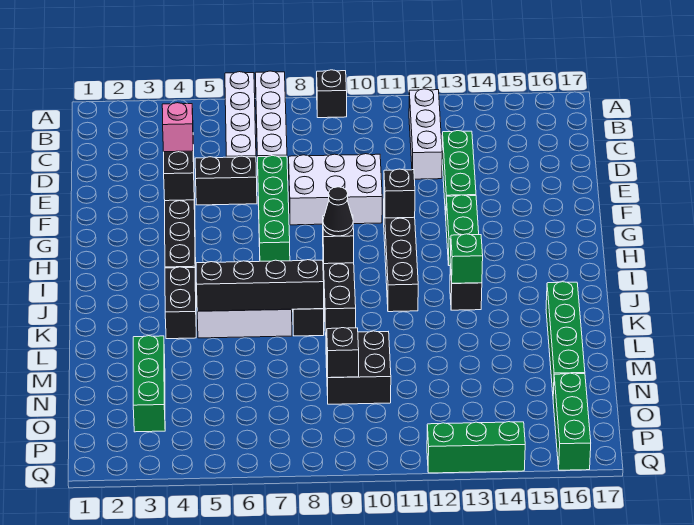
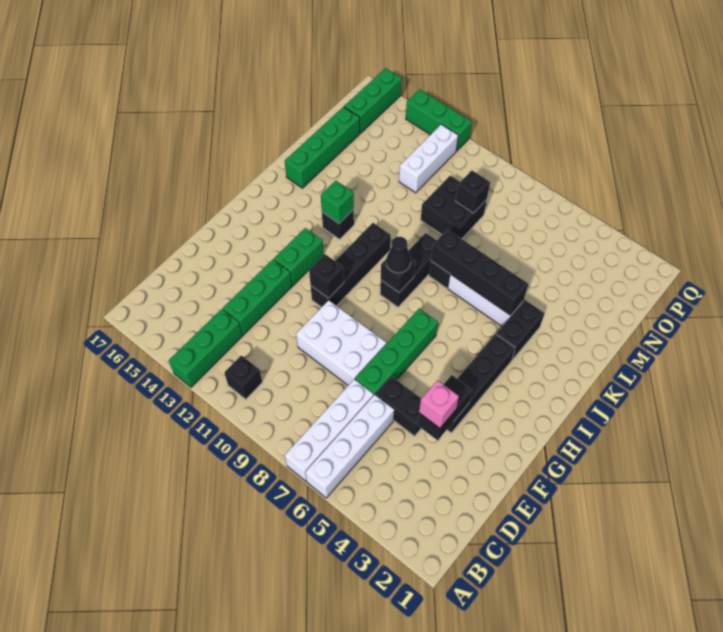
black brick A9 level 1 -> black brick B11 level 1
white brick B12:D12 level 1 -> white brick N12:P12 level 1
green brick M3:O3 level 1 -> green brick A13:C13 level 1

